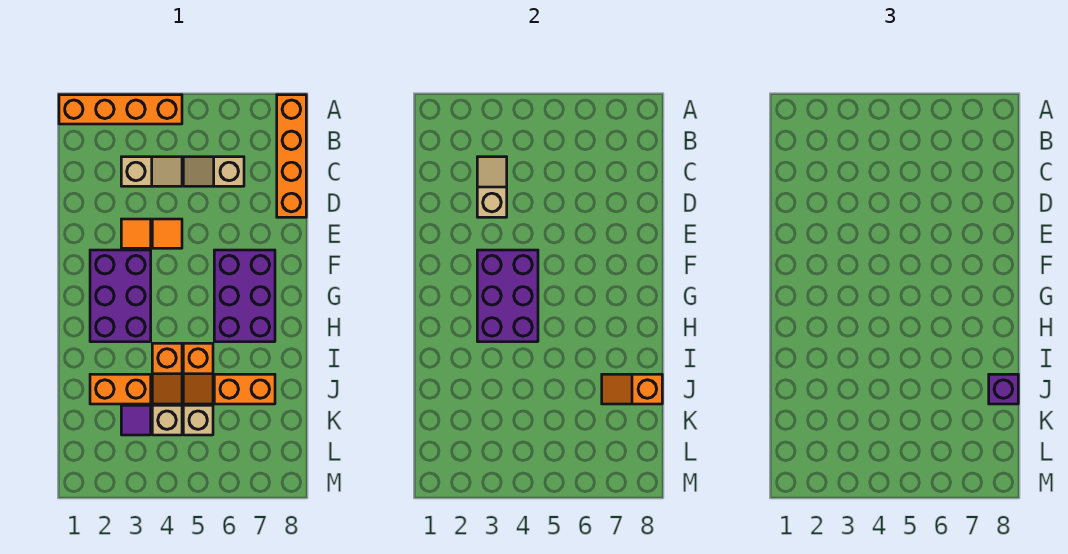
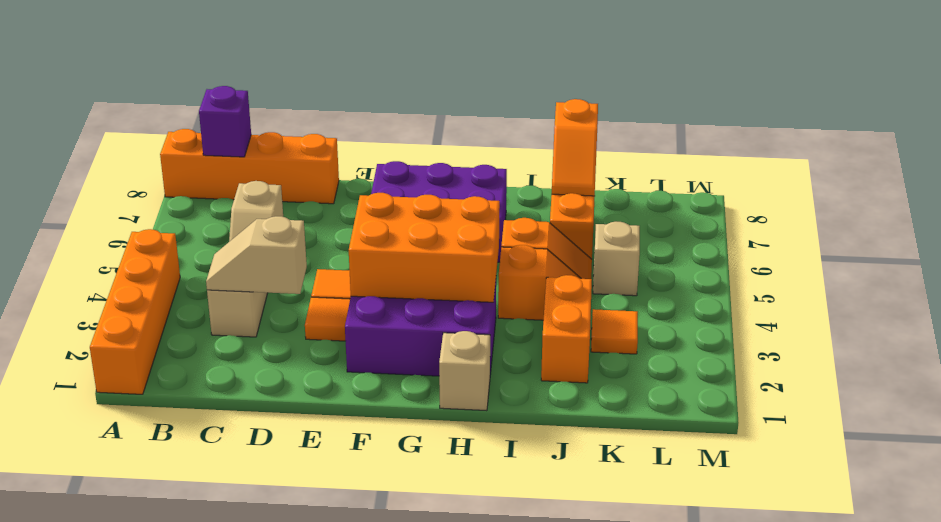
purple brick F3:H4 level 2 -> orange brick F3:H4 level 2
purple brick J8 level 3 -> purple brick B8 level 2
purple tile K3 level 1 -> orange tile K3 level 1
tan brick K4 level 1 -> tan brick H1 level 1

